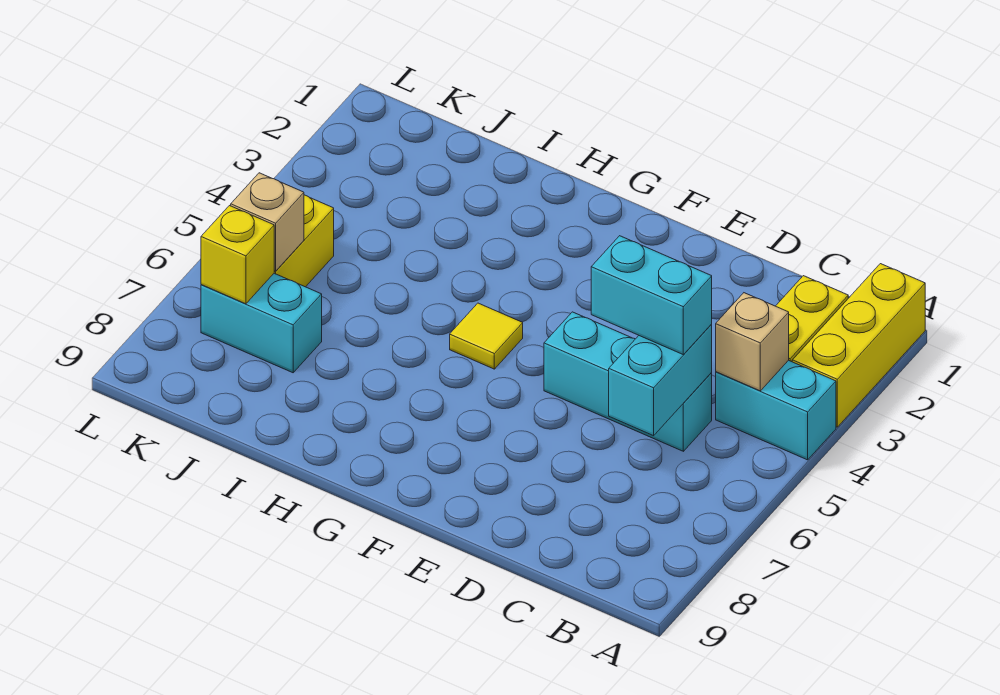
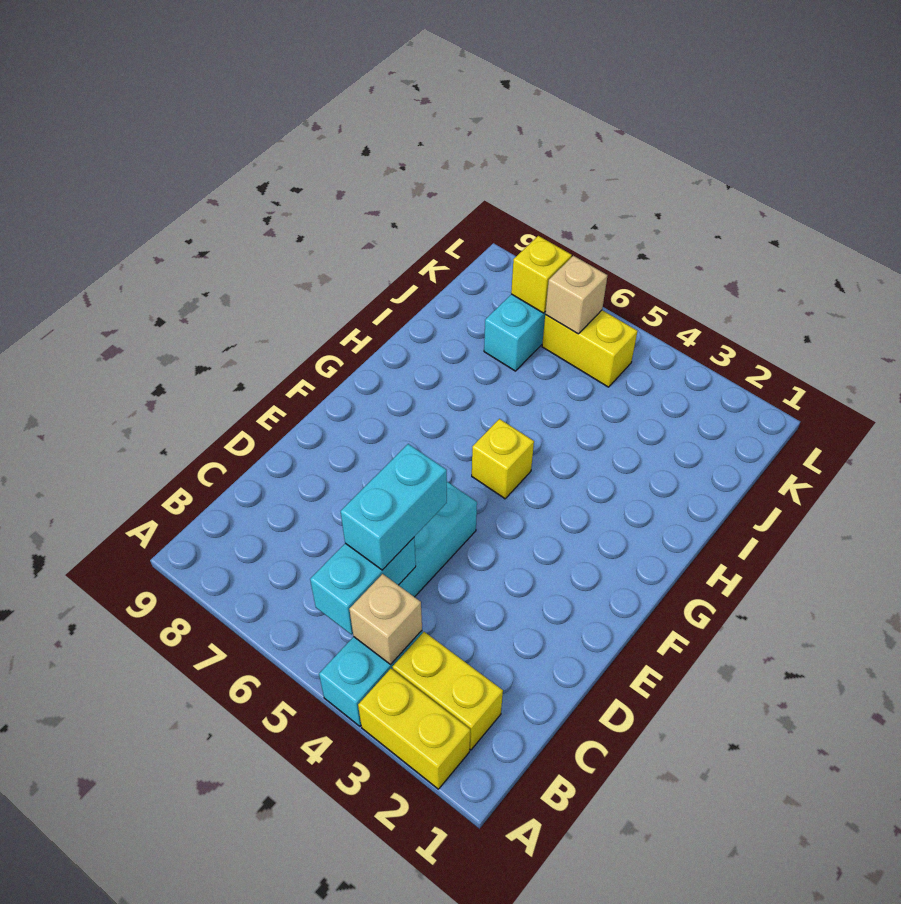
yellow brick A1:A3 level 1 -> yellow brick A2:A3 level 1
cyan brick C5:C6 level 2 -> cyan brick B5:C5 level 2
yellow tile G5 level 1 -> yellow brick G5 level 1

